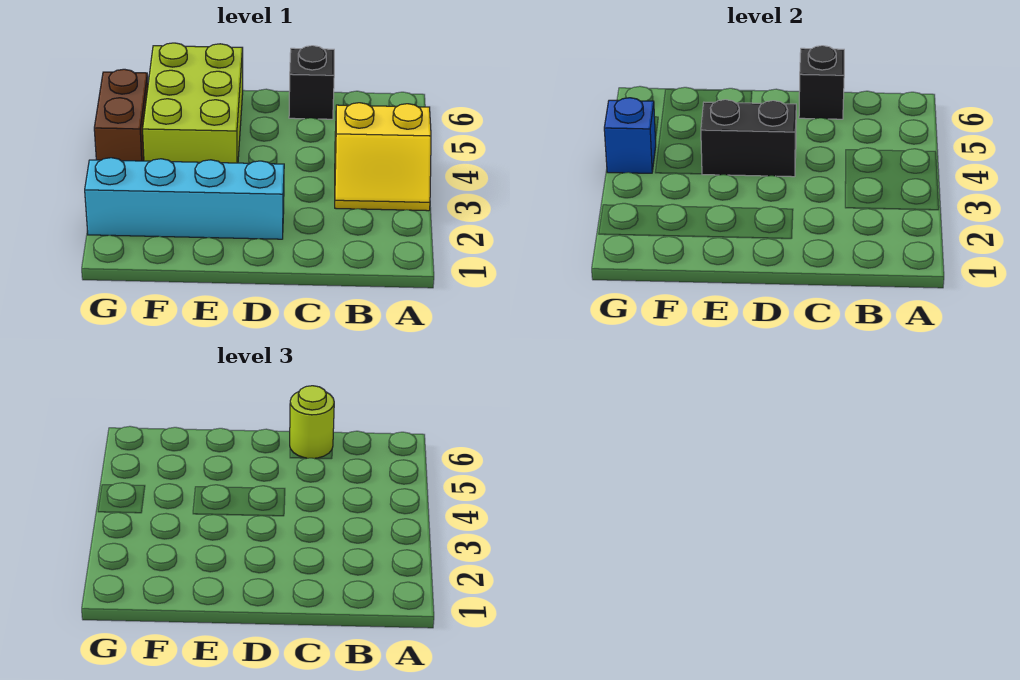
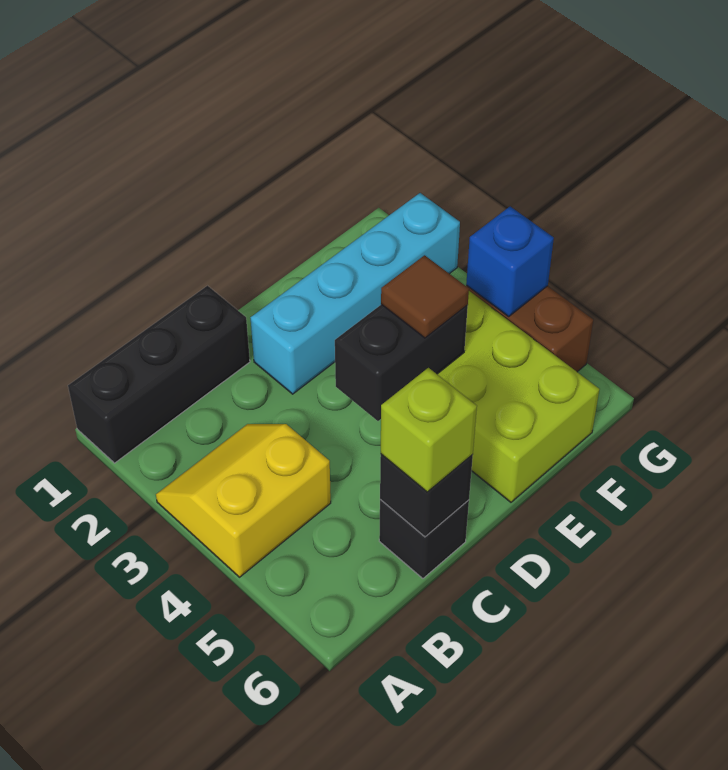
none -> black brick A1:C1 level 1
lime round brick C6 level 3 -> lime brick C6 level 3
none -> brown tile E4 level 3

